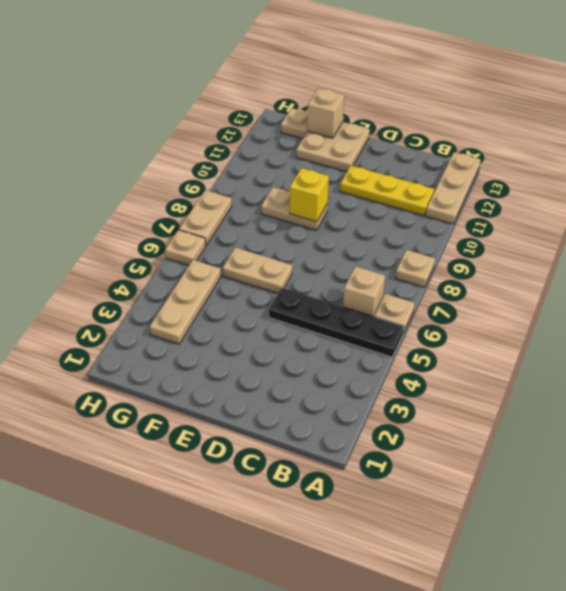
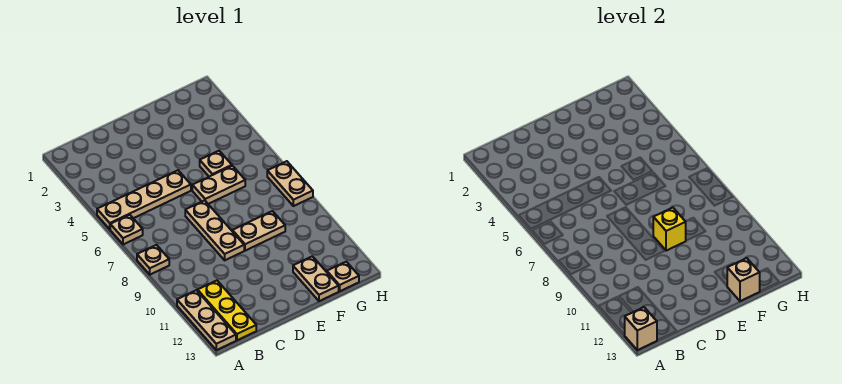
black plate A5:D5 level 1 -> tan plate A5:D5 level 1
tan brick B6 level 1 -> tan brick A13 level 2
yellow plate B11:D11 level 1 -> yellow plate B11:B13 level 1
tan plate E12:F13 level 1 -> tan plate F12:F13 level 1
tan plate G3:G5 level 1 -> tan plate D7:D9 level 1
tan plate H6 level 1 -> tan plate F5 level 1

